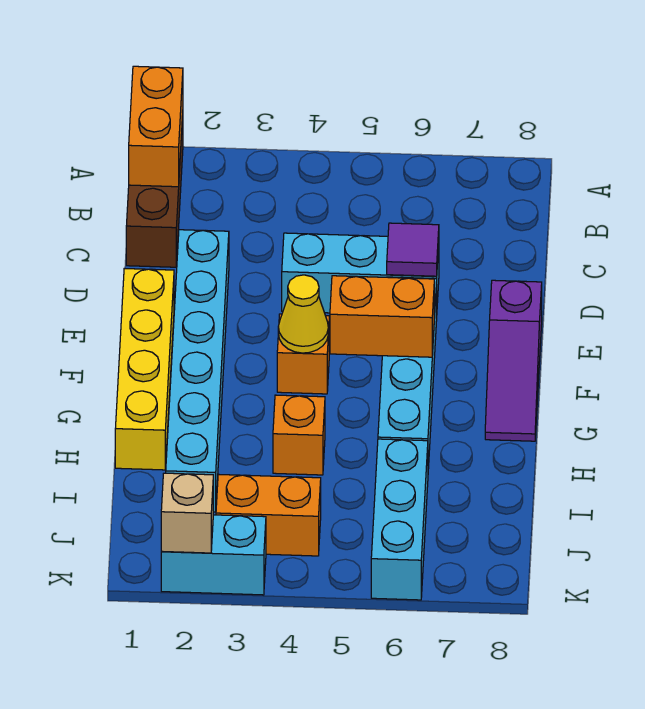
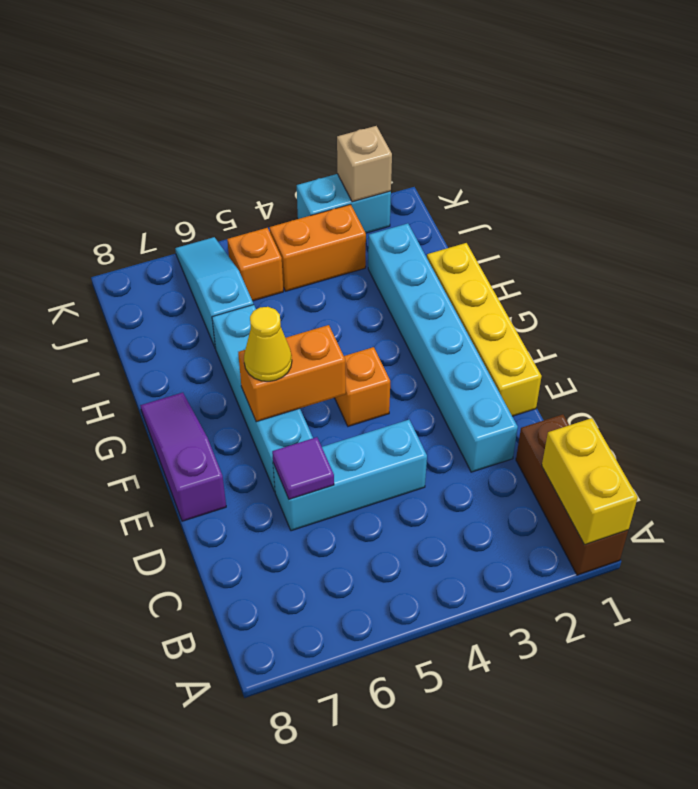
orange brick A1:B1 level 2 -> yellow brick A1:B1 level 2
yellow cone F4 level 2 -> yellow cone F6 level 3
orange brick H4 level 1 -> orange brick J5 level 1
cyan brick I6:K6 level 1 -> cyan slope I6:K6 level 1 top I

